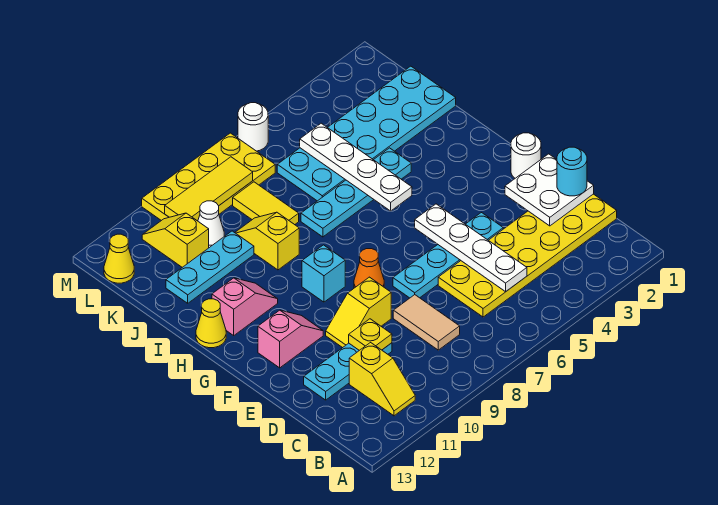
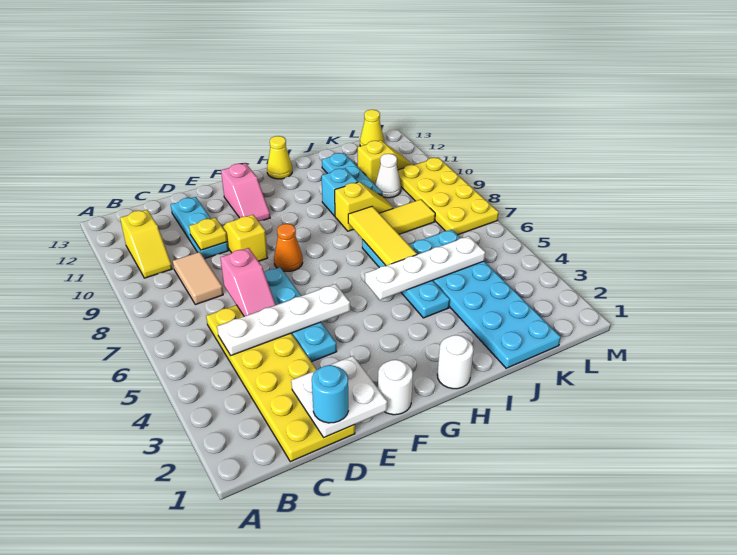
yellow slope B11:C11 level 1 top C -> yellow slope B10:B11 level 1 top 11
tan tile C8:D8 level 1 -> tan tile C8:C9 level 1
cyan brick G9 level 1 -> cyan brick I10 level 1
pink slope H11:H12 level 1 top 12 -> pink slope D6:D7 level 2 top 7
yellow tile L8:L10 level 2 -> yellow tile I6:I8 level 2
white round brick M6 level 1 -> white round brick H1 level 1

